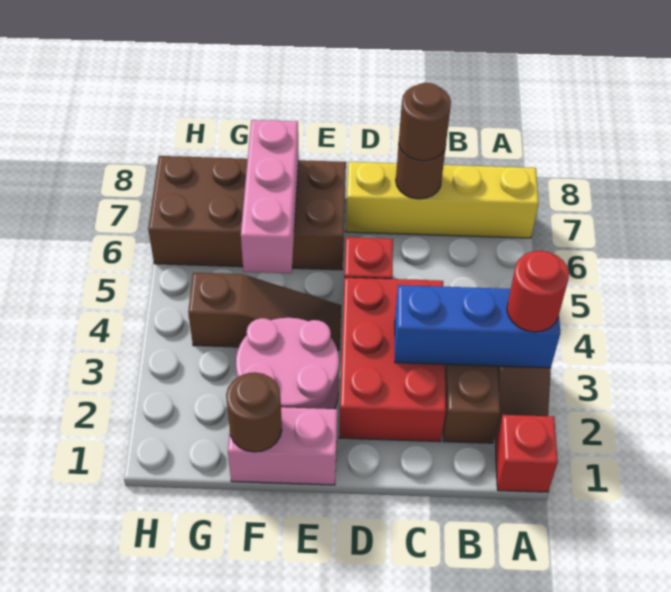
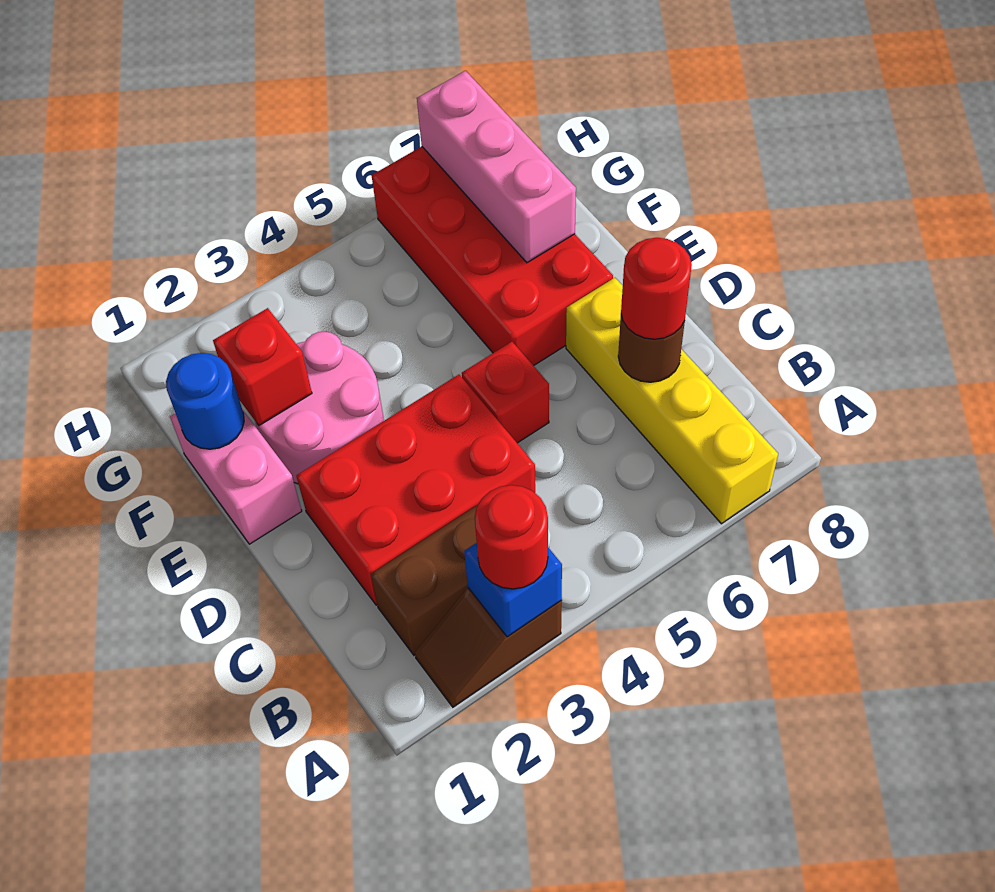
red brick A1 level 1 -> red brick F2 level 2
blue brick A3:C3 level 2 -> blue brick A3 level 2
brown round brick C7 level 3 -> red round brick C7 level 3
brown slope E4:G4 level 1 top G -> none
brown brick E6:H7 level 1 -> red brick E6:H7 level 1
brown round brick F1 level 2 -> blue round brick F1 level 2
pink brick F5:F7 level 2 -> pink brick F7:H7 level 2

